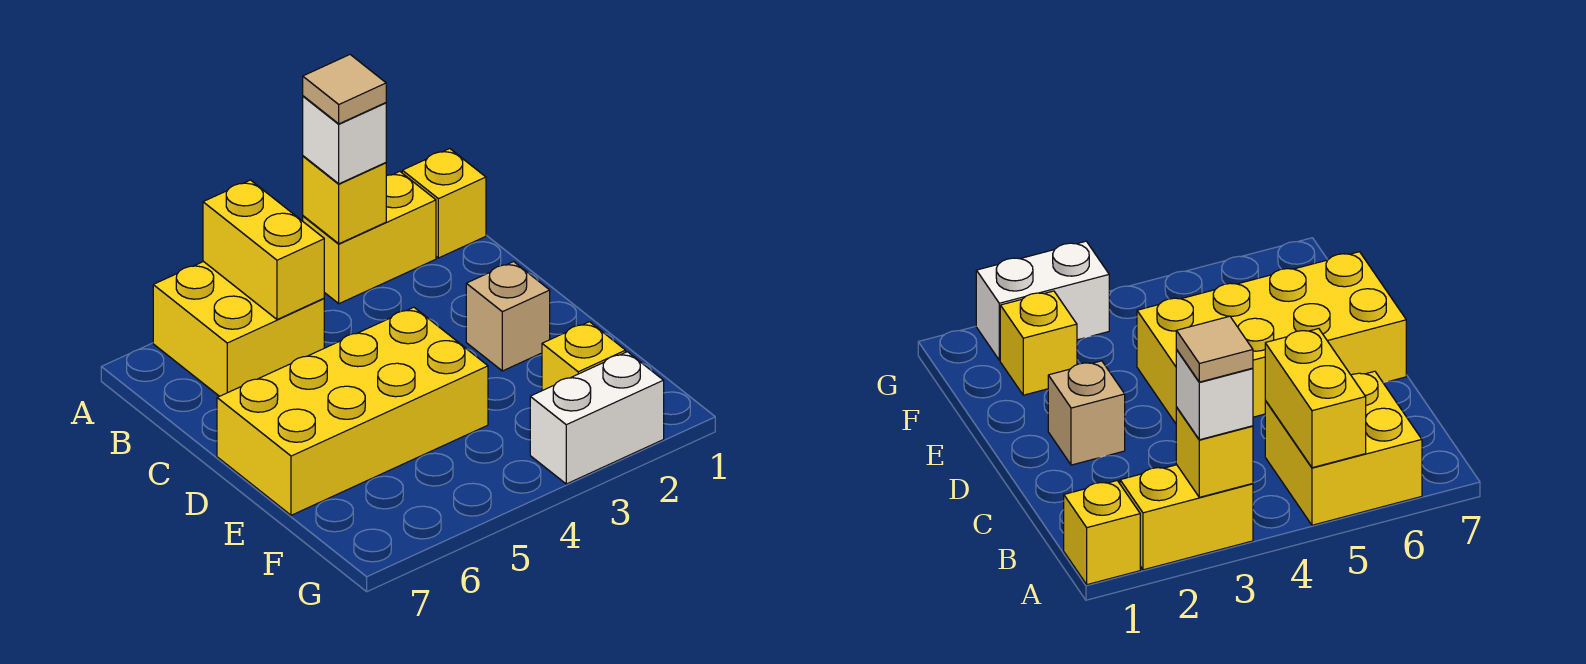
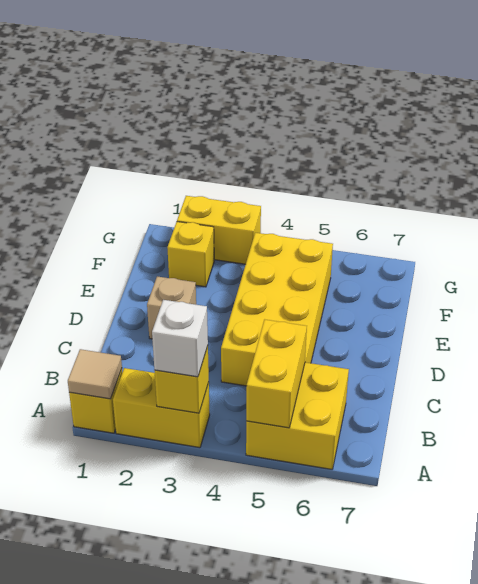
tan tile A3 level 4 -> tan tile A1 level 2
yellow brick D4:E7 level 1 -> yellow brick C4:F5 level 1
white brick G2:G3 level 1 -> yellow brick G2:G3 level 1

